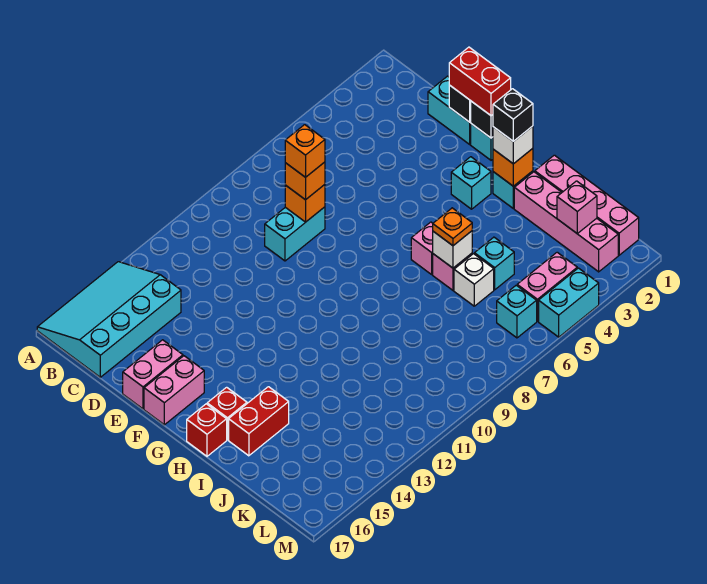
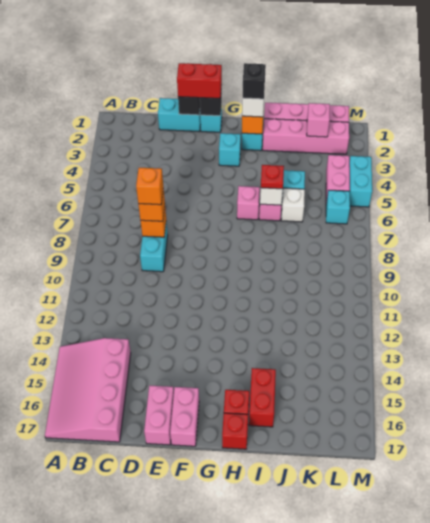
cyan slope A14:C17 level 1 top C -> pink slope A14:C17 level 1 top C
orange plate I6 level 3 -> red plate I6 level 3

